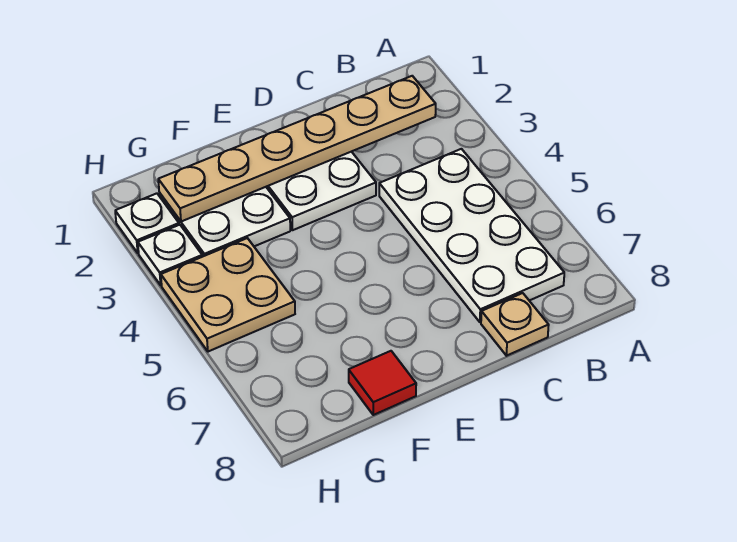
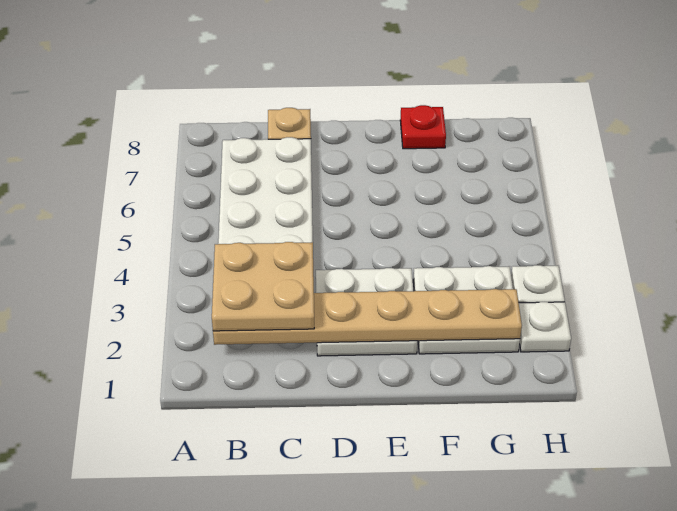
red tile F8 level 1 -> red plate F8 level 1
tan plate G4:H5 level 1 -> tan plate B2:C3 level 3

